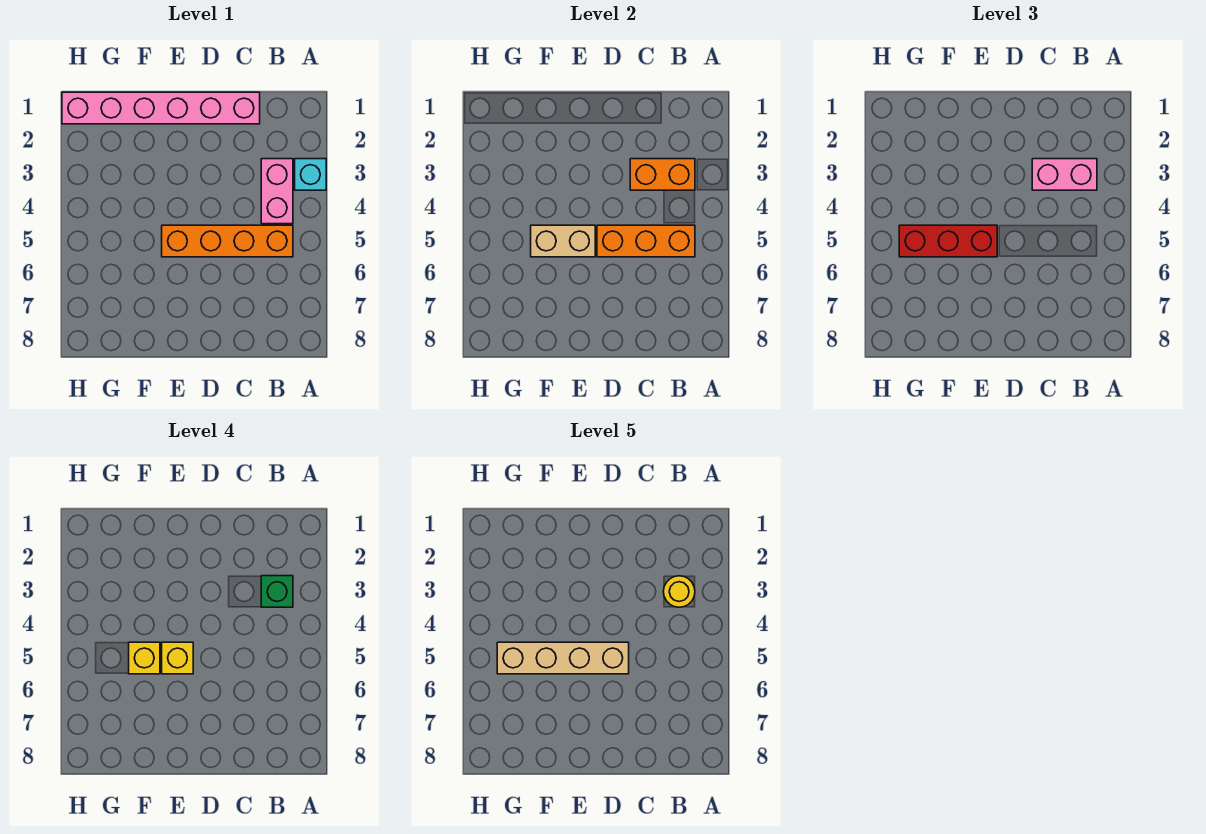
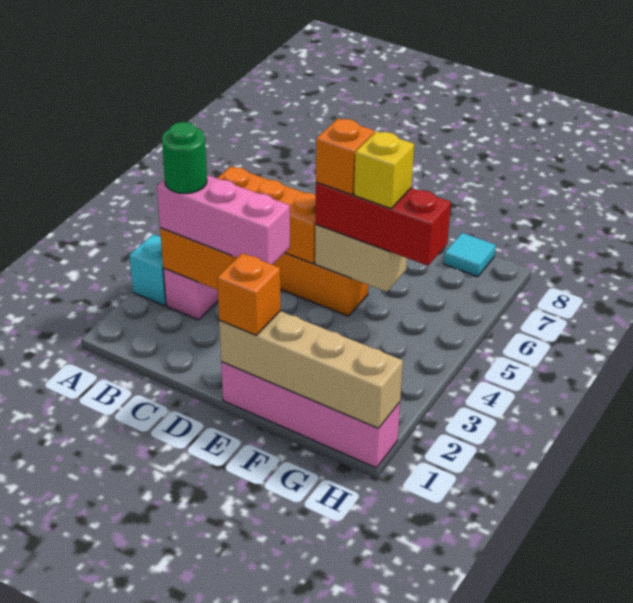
pink brick B3:C3 level 3 -> pink brick B3:D3 level 3
green brick B3 level 4 -> green round brick B3 level 4
yellow round brick B3 level 5 -> none
pink brick C1:H1 level 1 -> pink brick E1:H1 level 1
tan brick D5:G5 level 5 -> tan brick E1:H1 level 2
none -> orange brick E1 level 3
yellow brick E5 level 4 -> orange brick E5 level 4
none -> cyan tile G8 level 1

